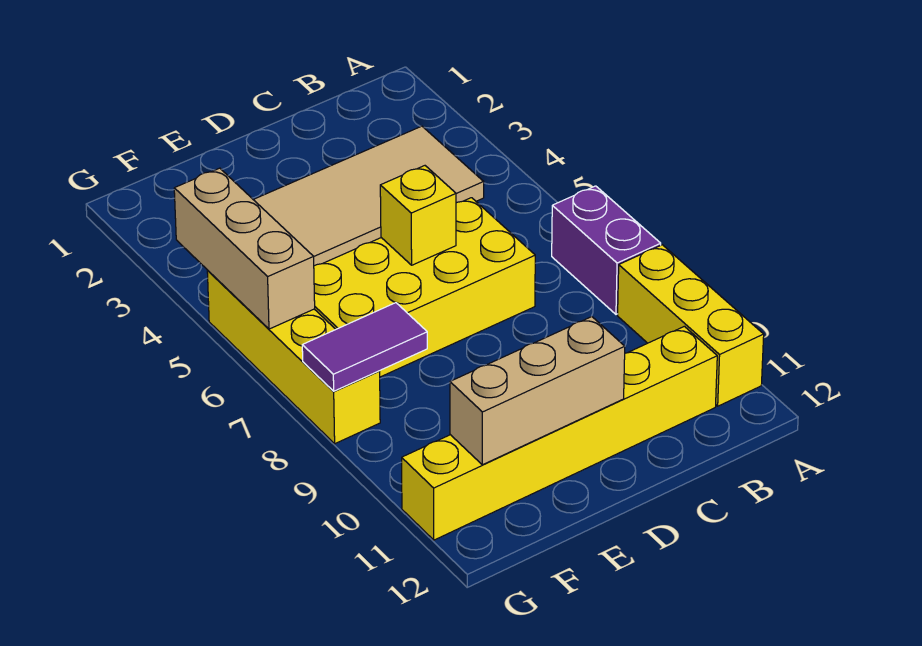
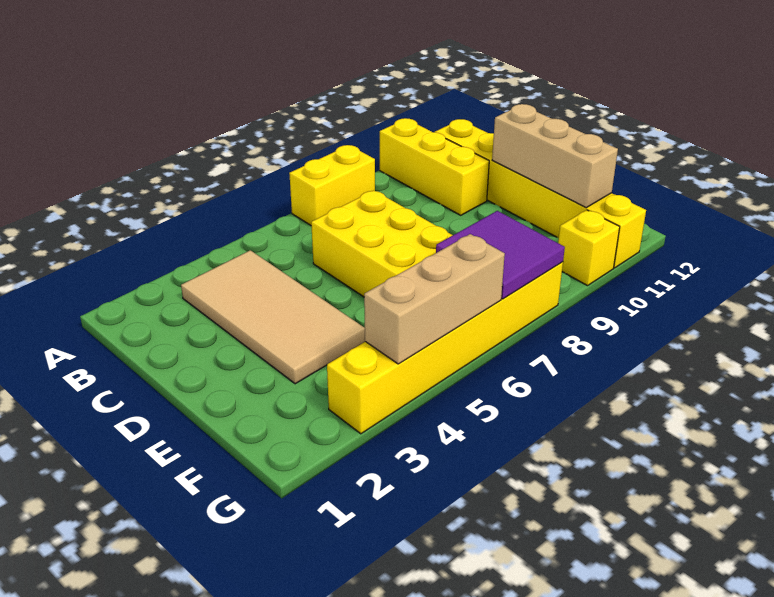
purple brick A7:A8 level 1 -> yellow brick A7:A8 level 1
yellow brick A9:A11 level 1 -> yellow brick A10:C10 level 1
yellow brick D6 level 2 -> yellow brick G10 level 1
purple tile F8:G8 level 2 -> purple tile F7:G8 level 2
yellow brick G5:G8 level 1 -> yellow brick G3:G8 level 1

